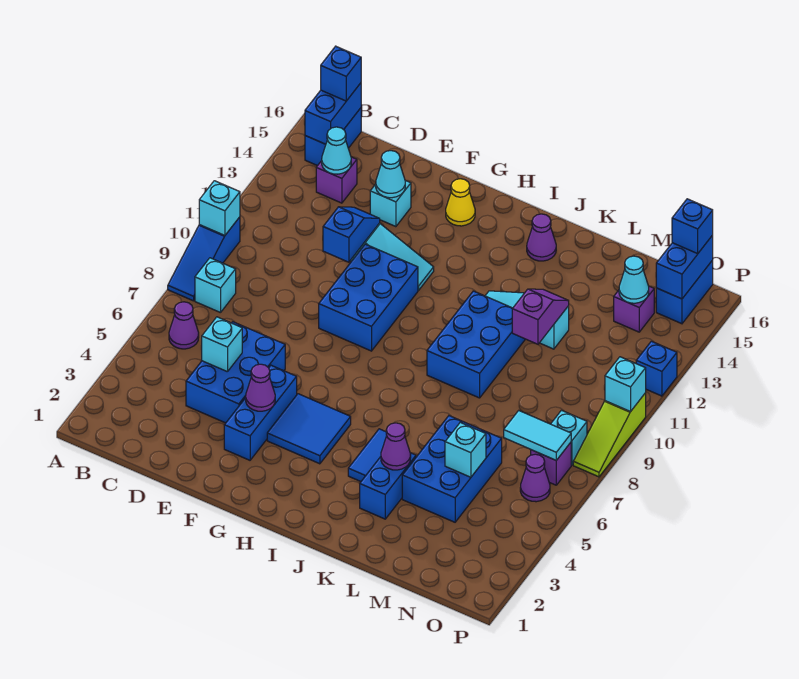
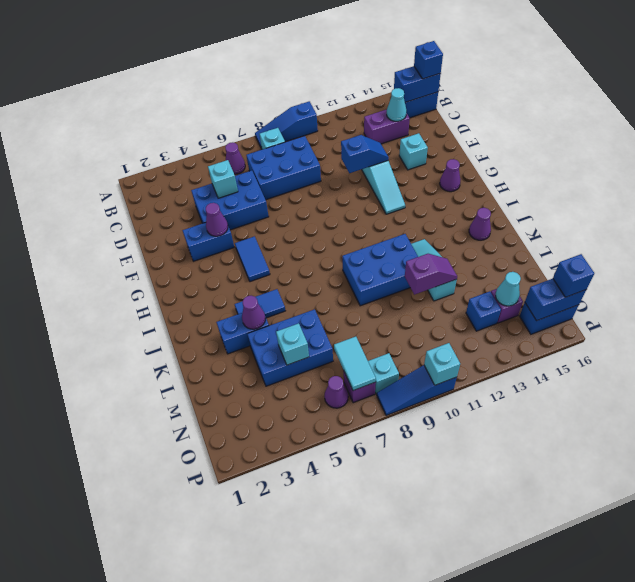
cyan brick A10 level 2 -> none
purple brick C14 level 1 -> purple brick C13:C14 level 1
cyan cone E14 level 2 -> none
blue brick F3:F5 level 1 -> blue brick F3:F4 level 1
blue brick F9:G11 level 1 -> blue brick C7:D9 level 1
blue tile G4:H5 level 1 -> blue tile G5:H5 level 1
yellow cone G15 level 1 -> purple cone G15 level 1
lime slope P8:P10 level 1 top 10 -> blue slope P8:P10 level 1 top 10
blue brick P12 level 1 -> blue brick N13 level 1

